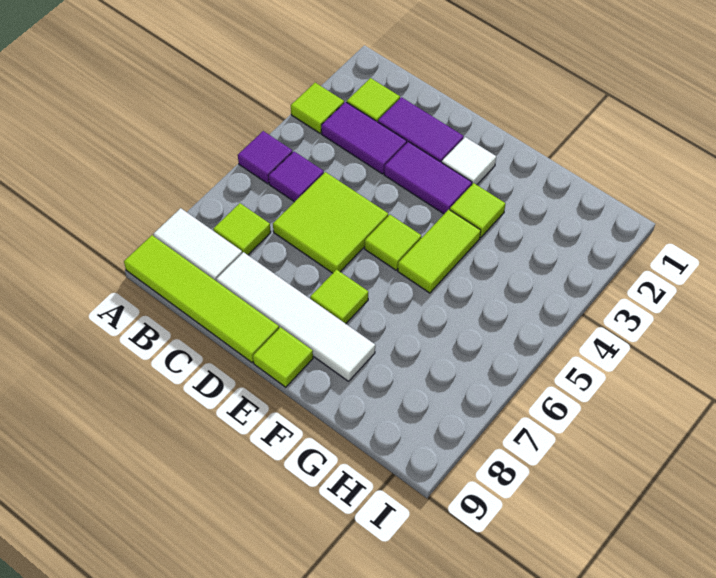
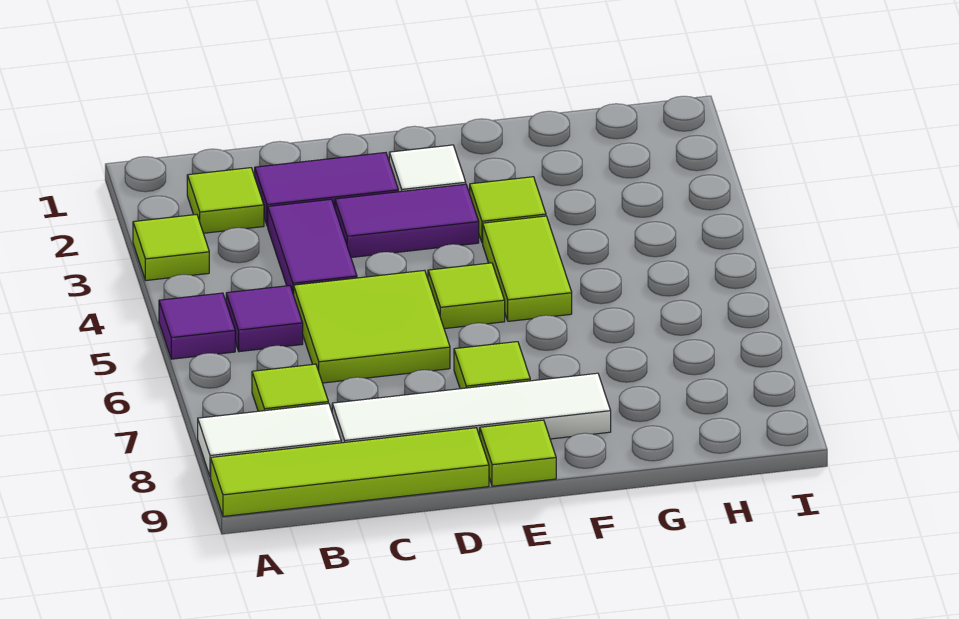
purple tile B3:C3 level 1 -> purple tile C3:C4 level 1

